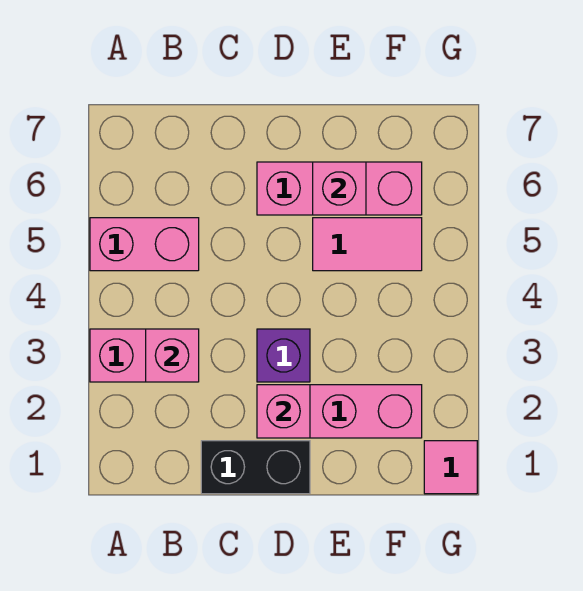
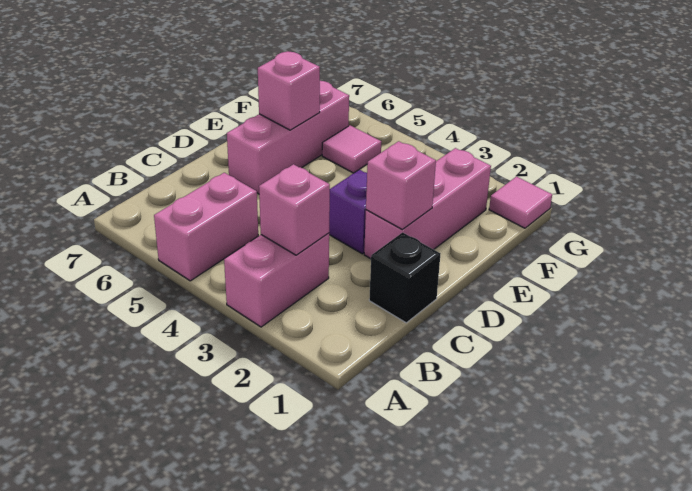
black brick C1:D1 level 1 -> black brick C1 level 1
pink tile E5:F5 level 1 -> pink tile F5 level 1

